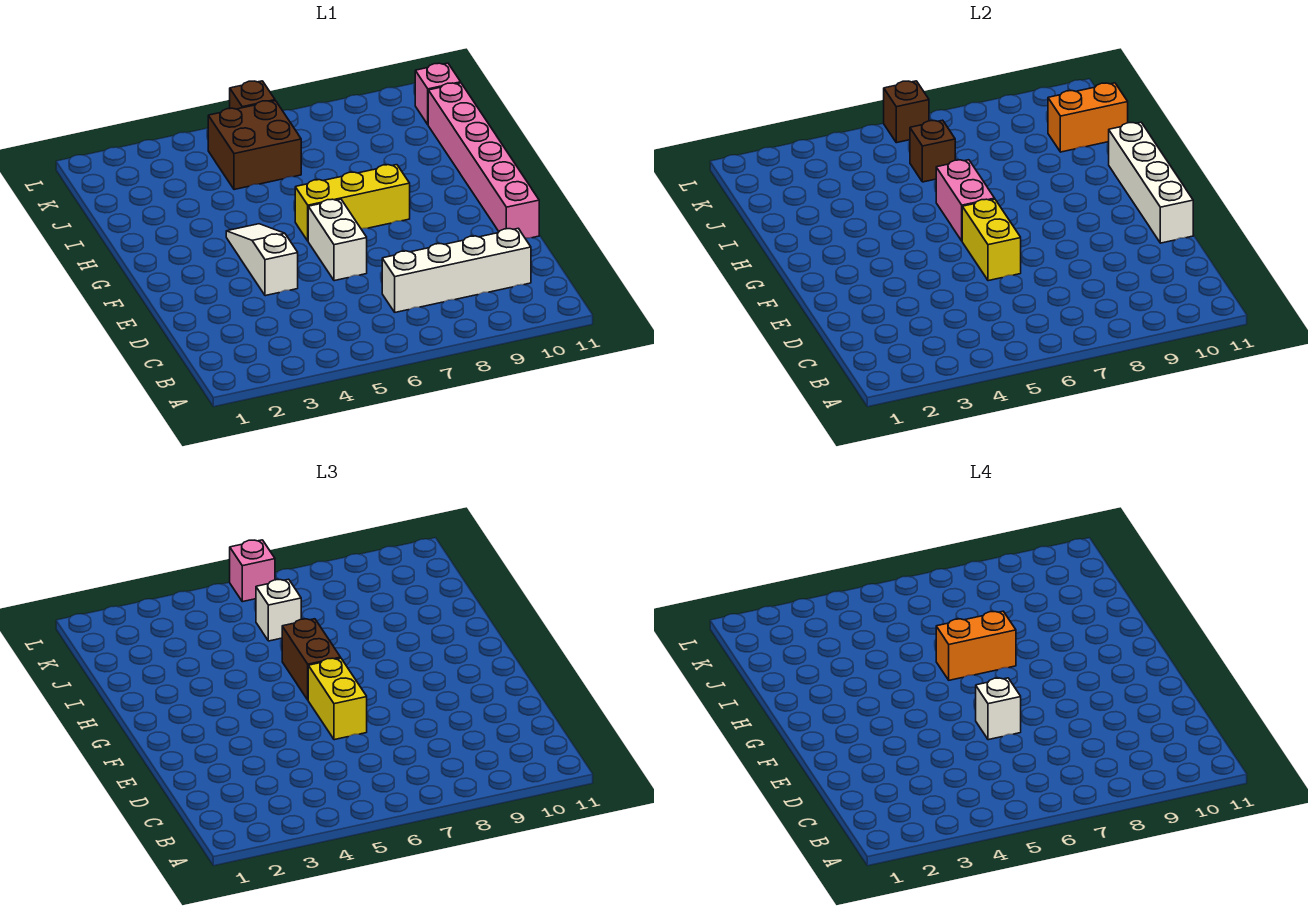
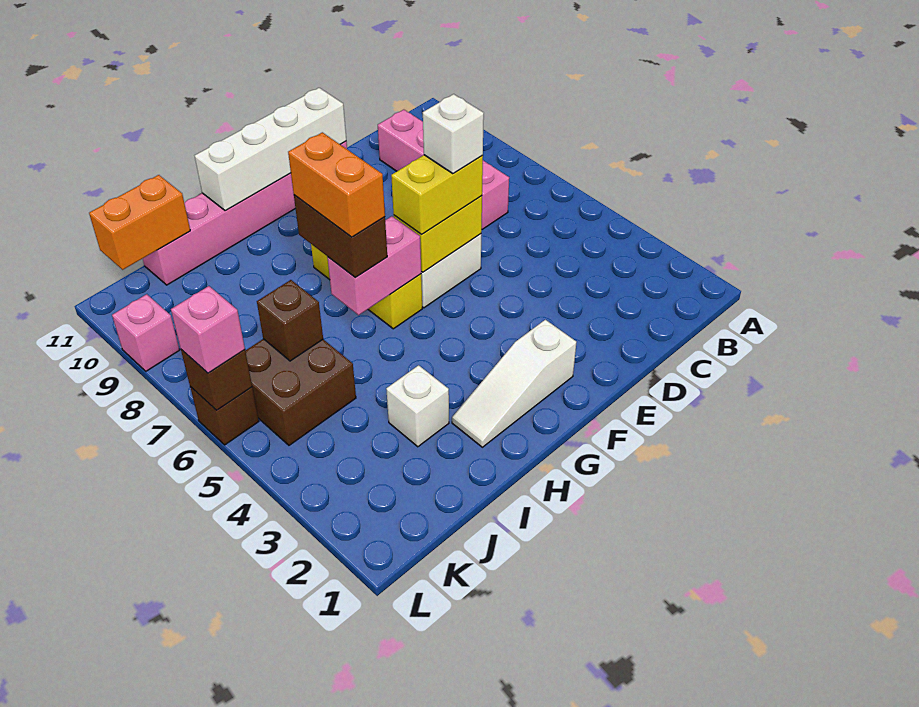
white brick C7:C10 level 1 -> pink brick C7:C10 level 1
white slope E4:G4 level 1 top E -> white slope F2:H2 level 1 top F
brown brick G6:H6 level 3 -> brown brick H6:H7 level 3
white brick J6 level 3 -> white brick I3 level 1
orange brick J10:J11 level 2 -> orange brick J11:K11 level 2
pink brick K11 level 1 -> pink brick L9 level 1

